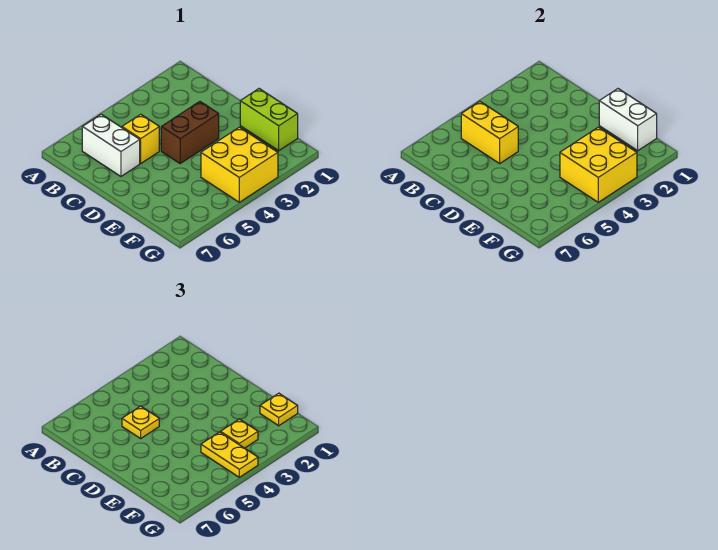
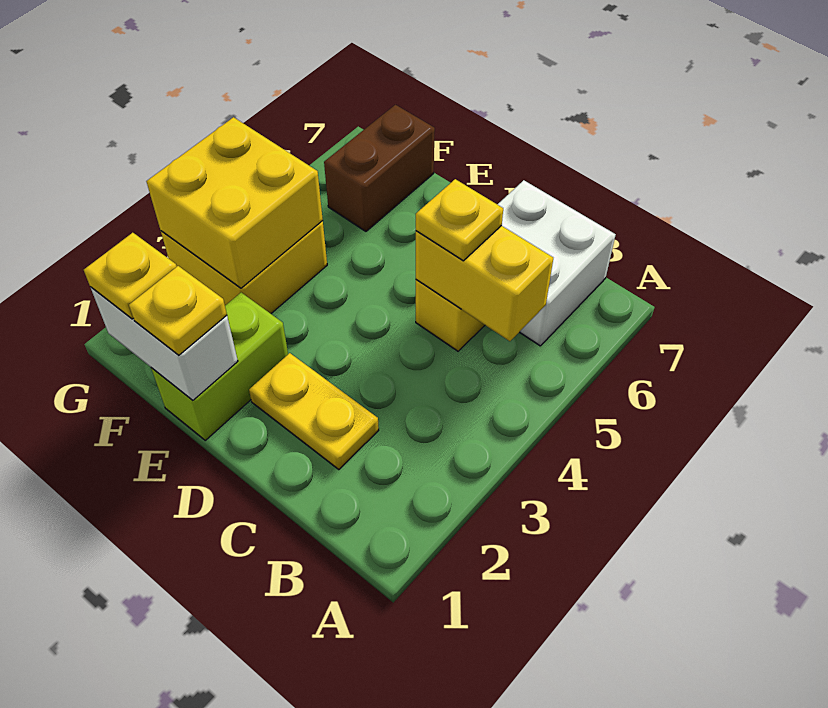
white brick B6:C6 level 1 -> white brick B6:C7 level 1
brown brick D3:D4 level 1 -> brown brick F6:F7 level 1
lime brick E1:F1 level 1 -> lime brick E1:E2 level 1
yellow plate F3 level 3 -> yellow plate E1 level 3
yellow plate F4:G4 level 3 -> yellow plate C2:D2 level 1

